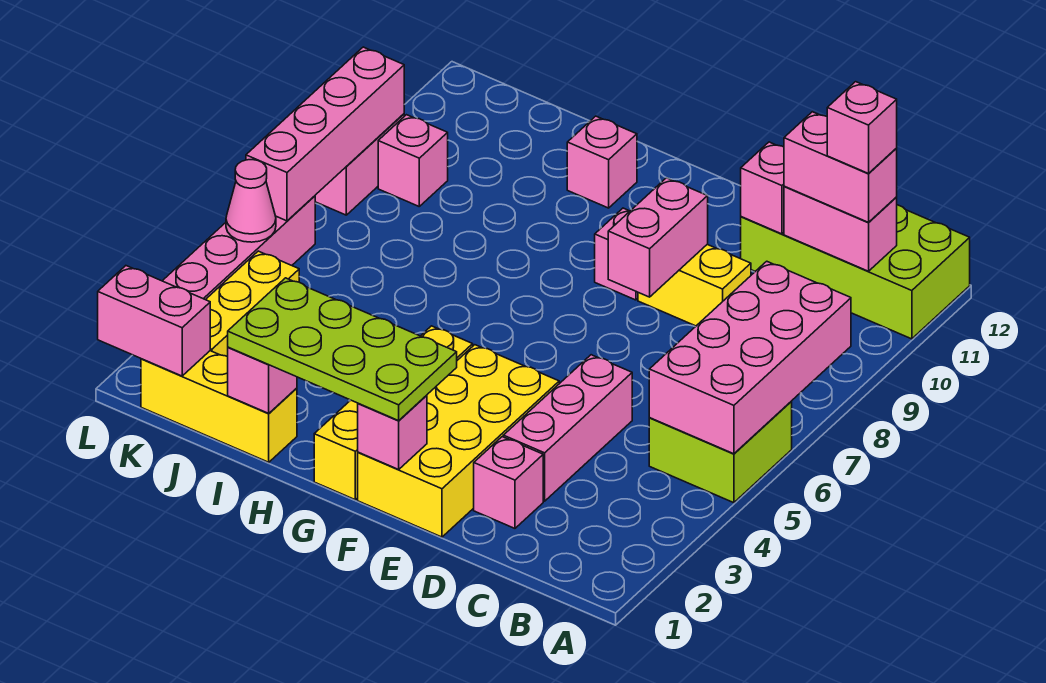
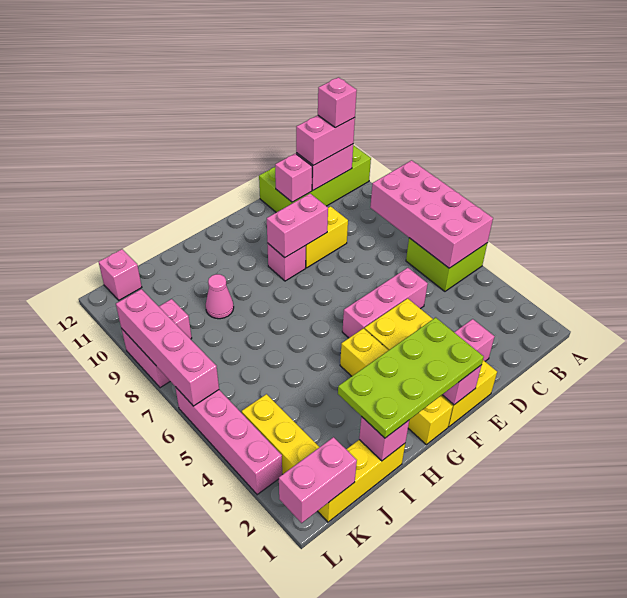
pink brick D3:D5 level 1 -> pink brick D5:F5 level 1
pink brick E8:E9 level 2 -> pink brick E9:F9 level 2
pink brick H11 level 1 -> pink brick K12 level 1
pink cone L5 level 2 -> pink cone I9 level 1

